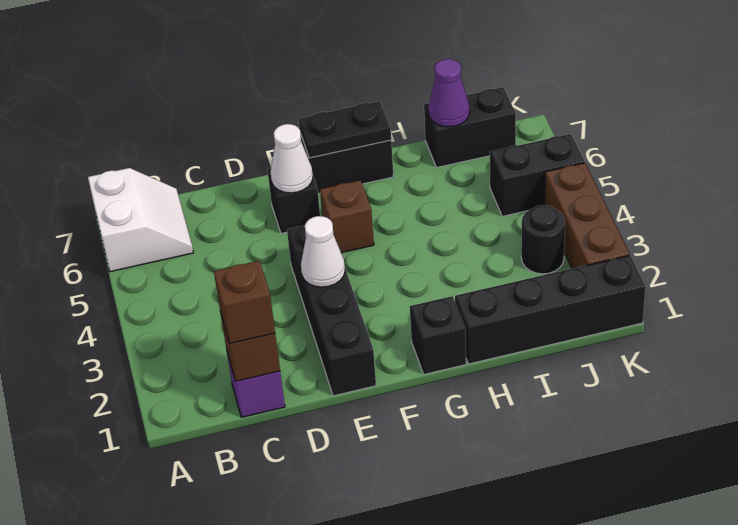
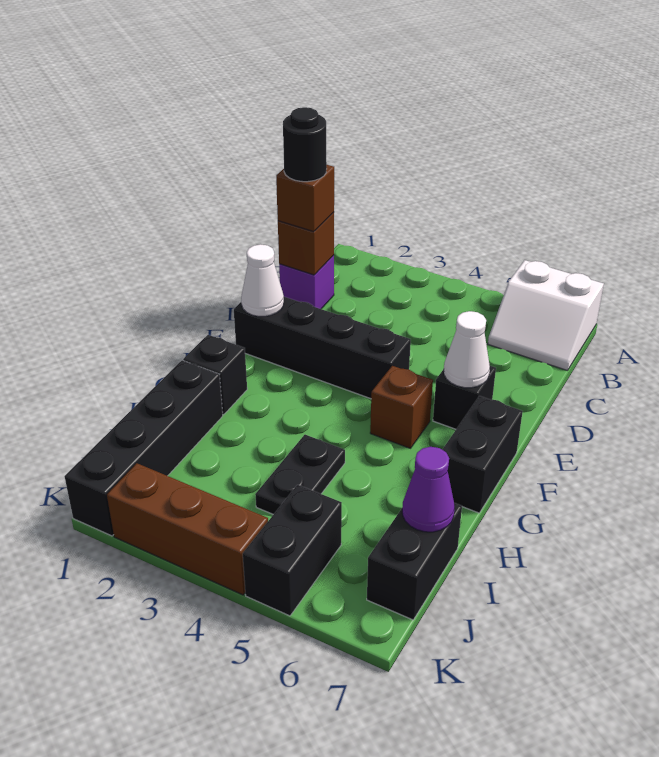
white cone E3 level 2 -> white cone E1 level 2
black plate F7:G7 level 2 -> black plate H4:I4 level 1
black round brick J3 level 1 -> black round brick C1 level 4

